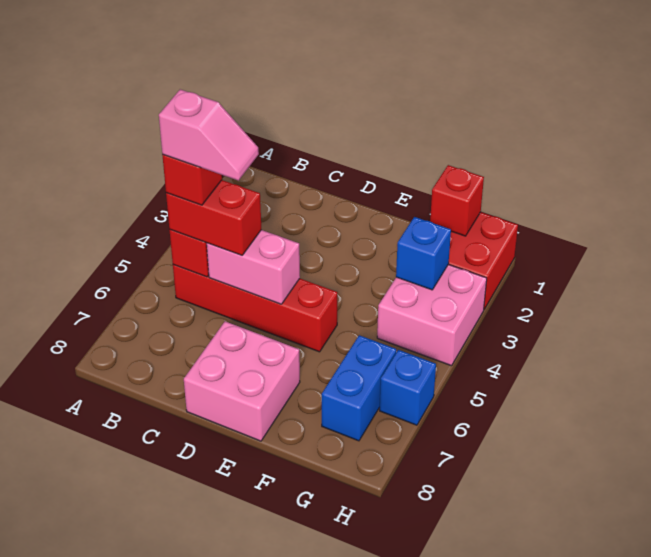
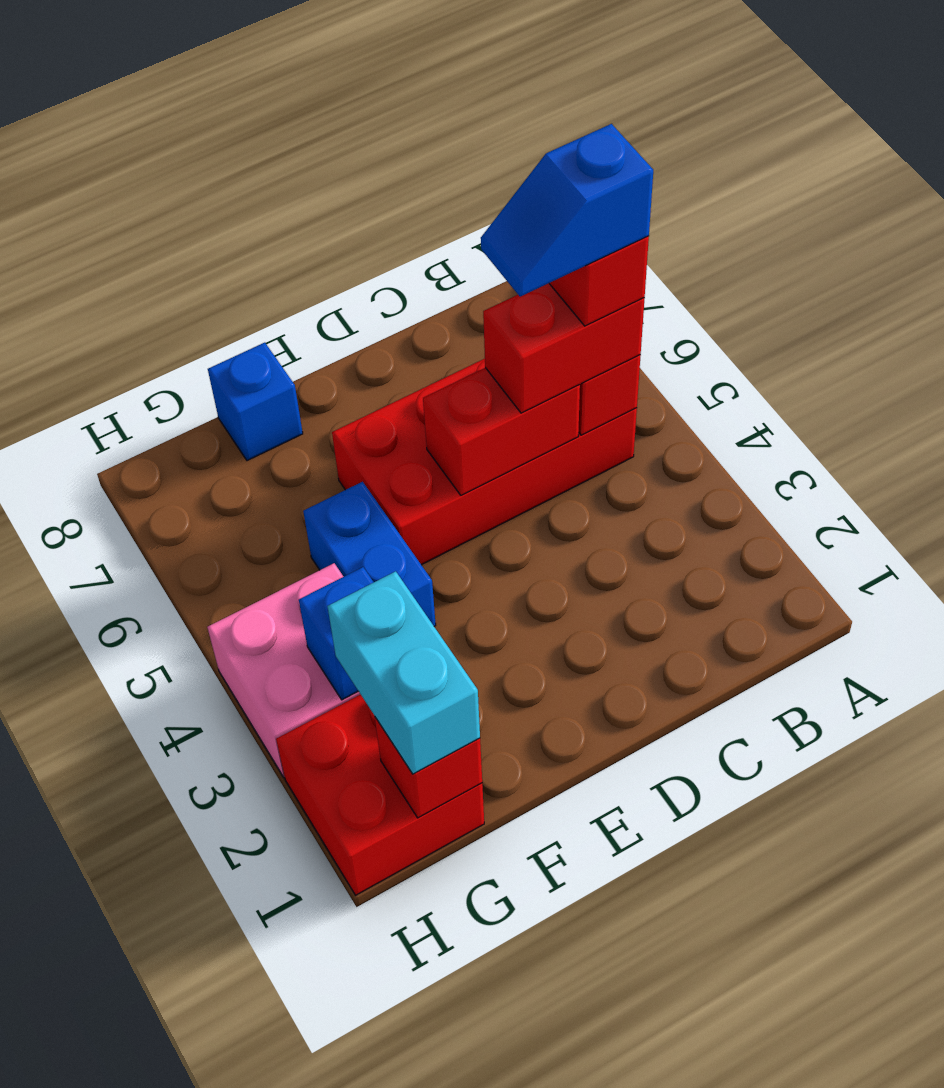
red brick B5:E5 level 1 -> red brick B5:E6 level 1
pink slope B5:C5 level 5 top B -> blue slope B5:C5 level 5 top B
pink brick C5:D5 level 2 -> red brick C5:D5 level 2
pink brick D7:E8 level 1 -> none
none -> cyan brick G1:G2 level 3
blue brick G6:G7 level 1 -> blue brick F4:F5 level 1
blue brick H6 level 1 -> blue brick F8 level 1

